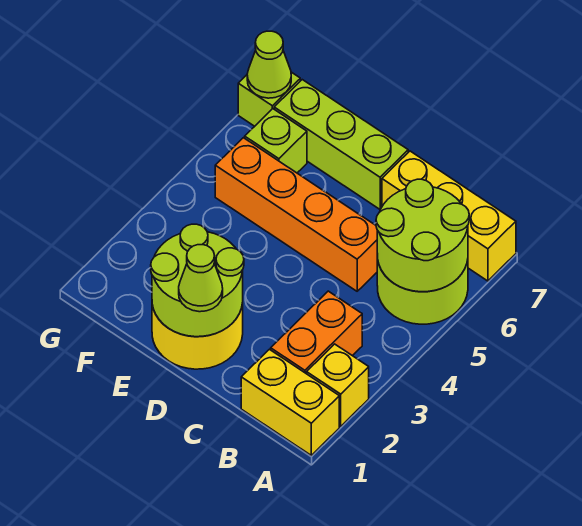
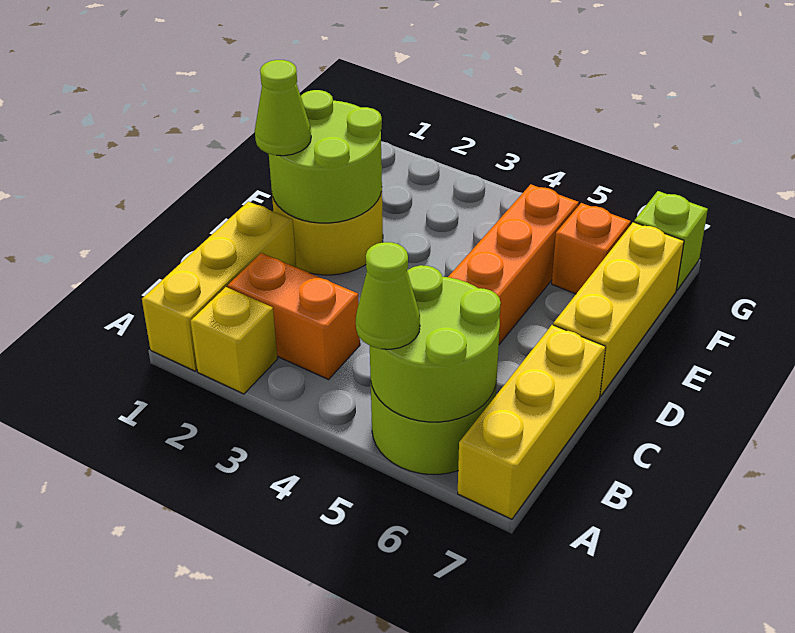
yellow brick A1:B1 level 1 -> yellow brick A1:C1 level 1
lime brick D7:F7 level 1 -> yellow brick D7:F7 level 1
lime brick F6 level 1 -> orange brick F6 level 1
lime cone G7 level 2 -> lime cone A5 level 3

